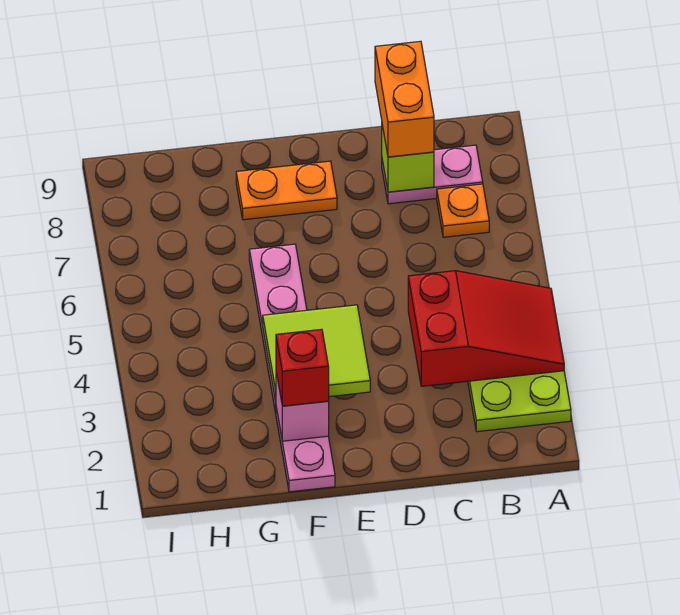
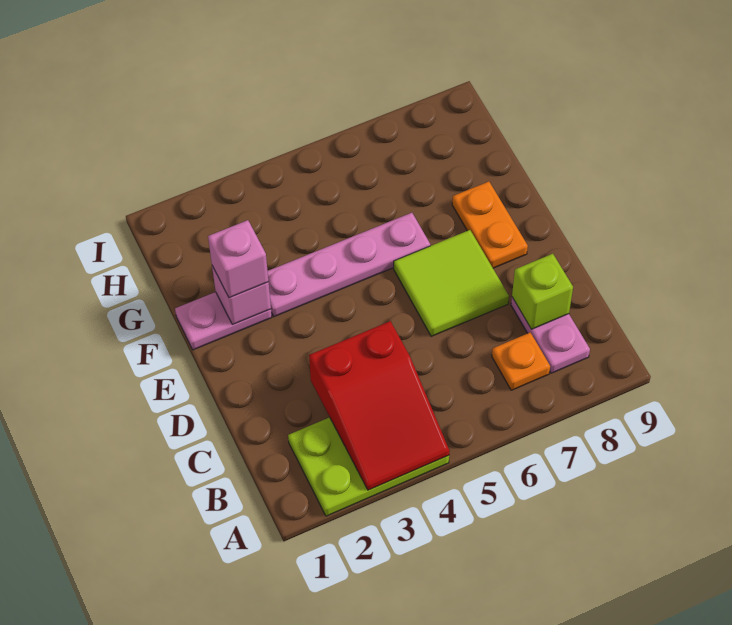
orange brick C8:C9 level 3 -> none
lime tile E3:F4 level 2 -> lime tile D6:E7 level 1
red brick F2 level 3 -> pink brick F2 level 3

